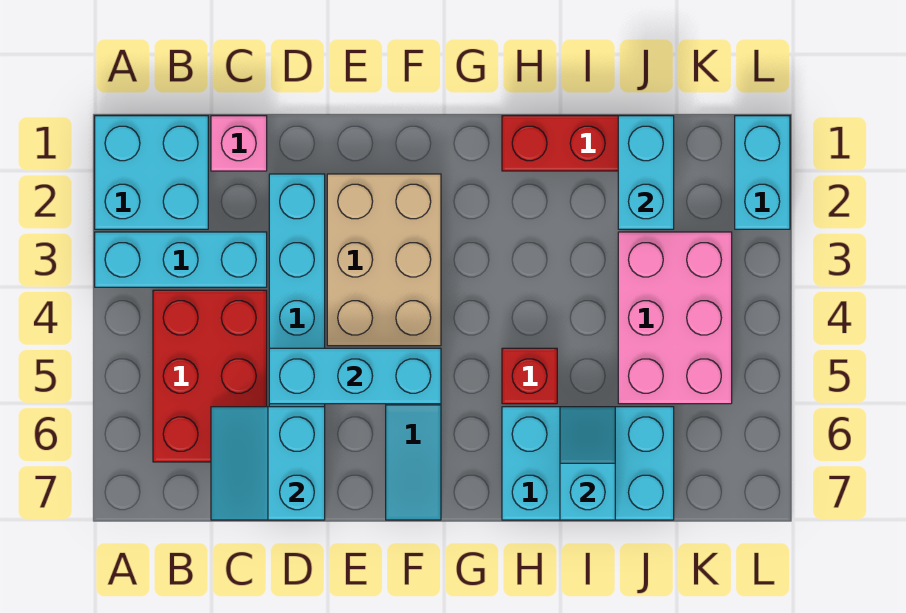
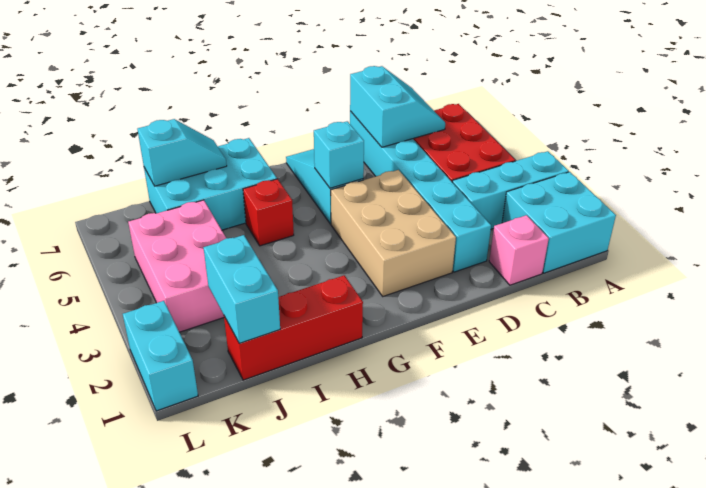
cyan brick D5:F5 level 2 -> cyan brick F5 level 2
cyan slope I6:I7 level 2 top 7 -> cyan slope I7:J7 level 2 top J

